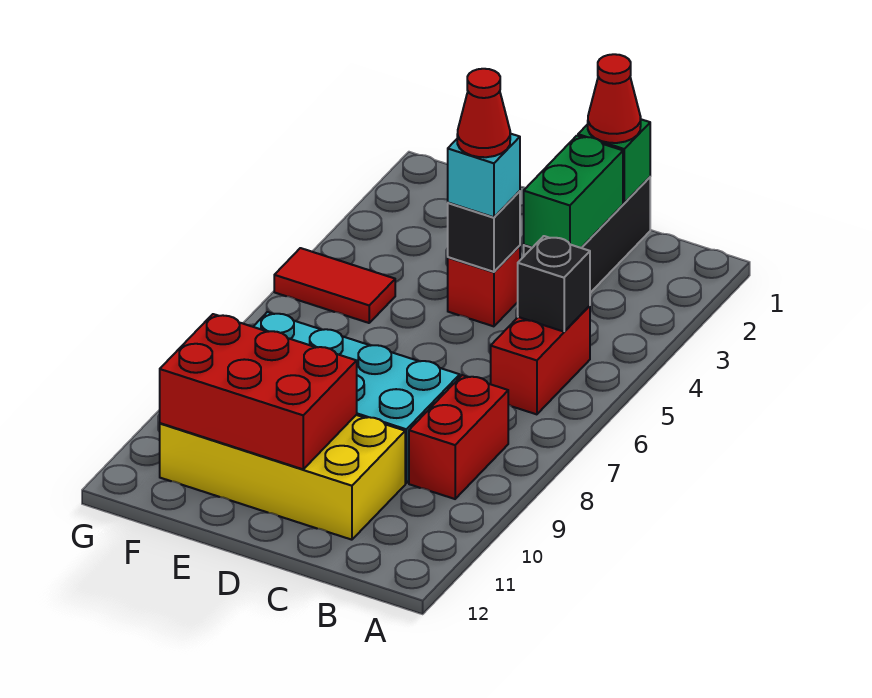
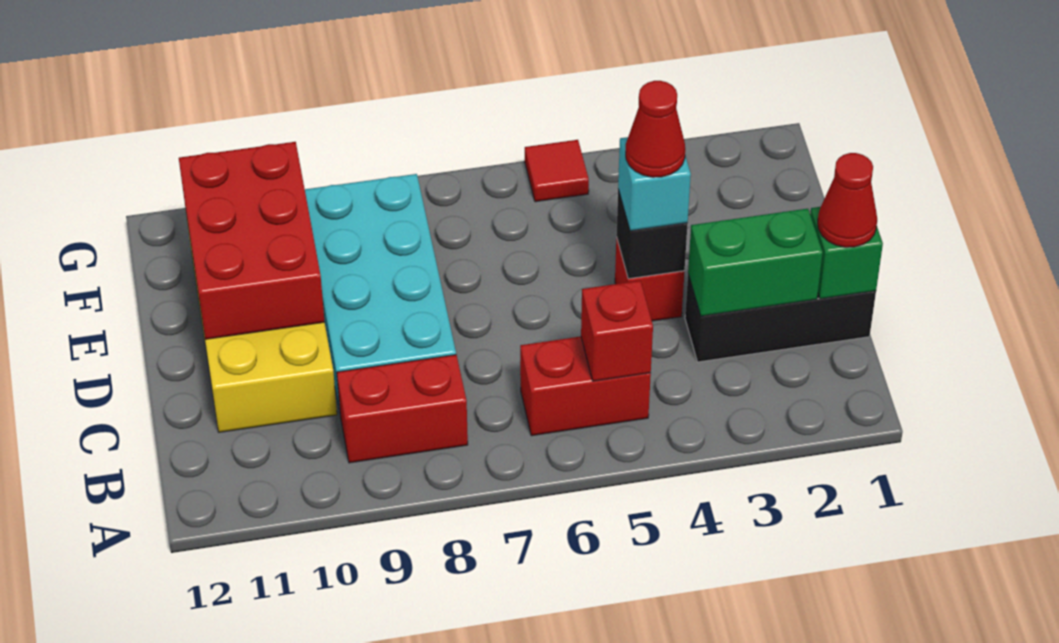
black brick B5 level 2 -> red brick B5 level 2
red tile F5:G5 level 1 -> red tile G5 level 1

